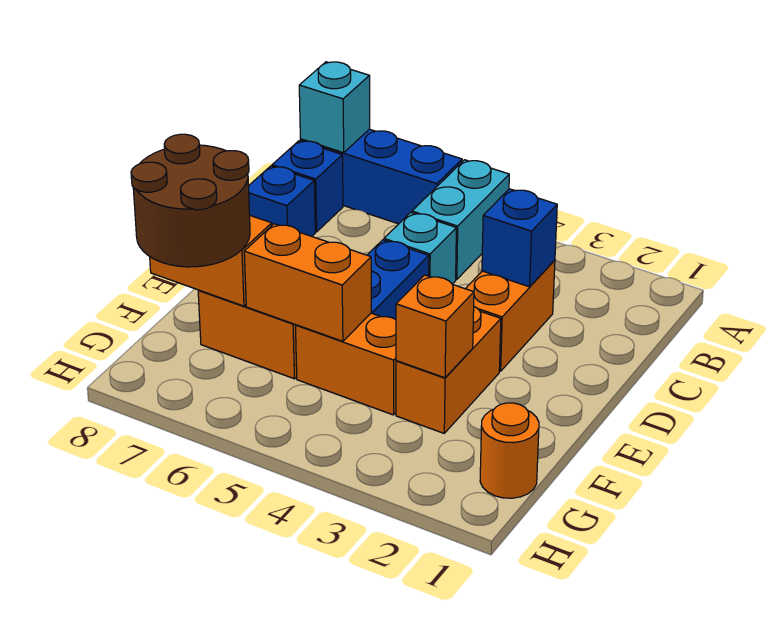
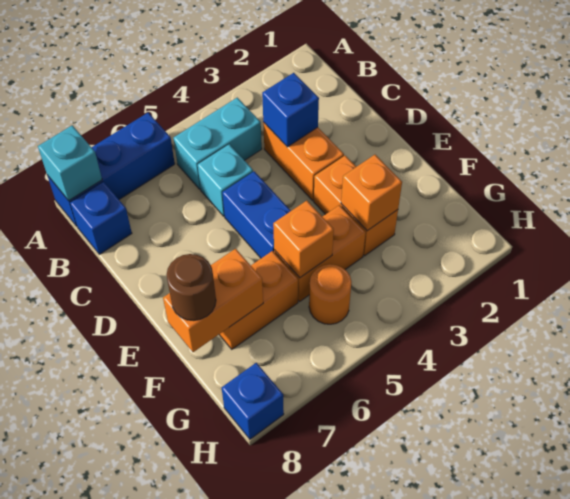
cyan brick A5:B5 level 1 -> cyan brick B4:B5 level 1
blue brick C8 level 1 -> blue brick H8 level 1
orange brick F5:F6 level 2 -> orange brick F5 level 2
brown round brick F7:G8 level 3 -> brown round brick F8 level 3
orange round brick G1 level 1 -> orange round brick G5 level 1

